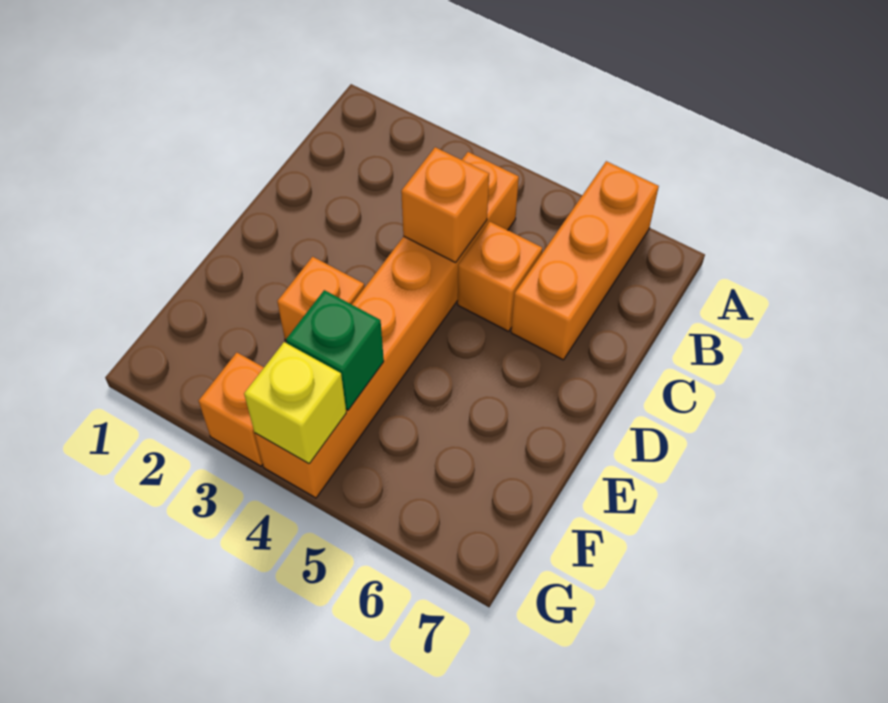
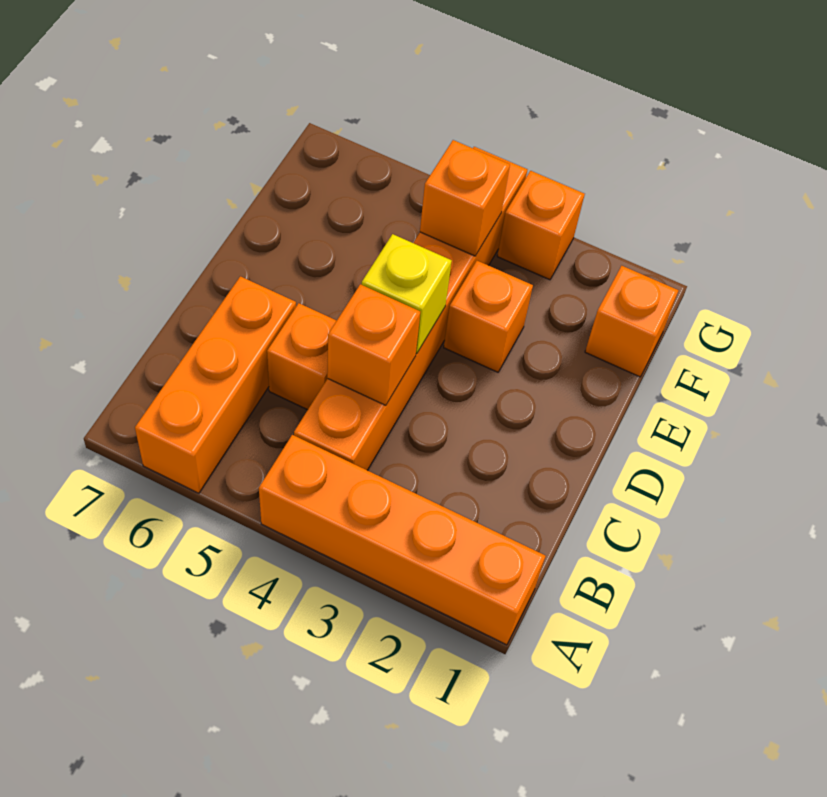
none -> orange brick A1:A4 level 1
none -> orange brick F1 level 1
green brick F4 level 2 -> orange brick F4 level 2
yellow brick G4 level 2 -> yellow brick D4 level 2

